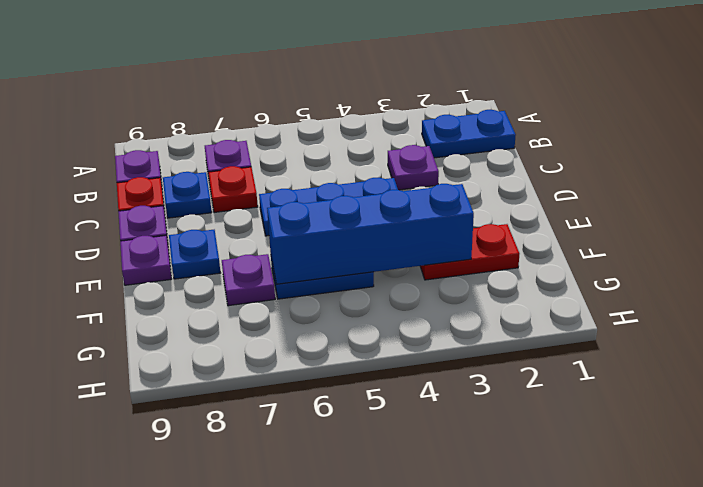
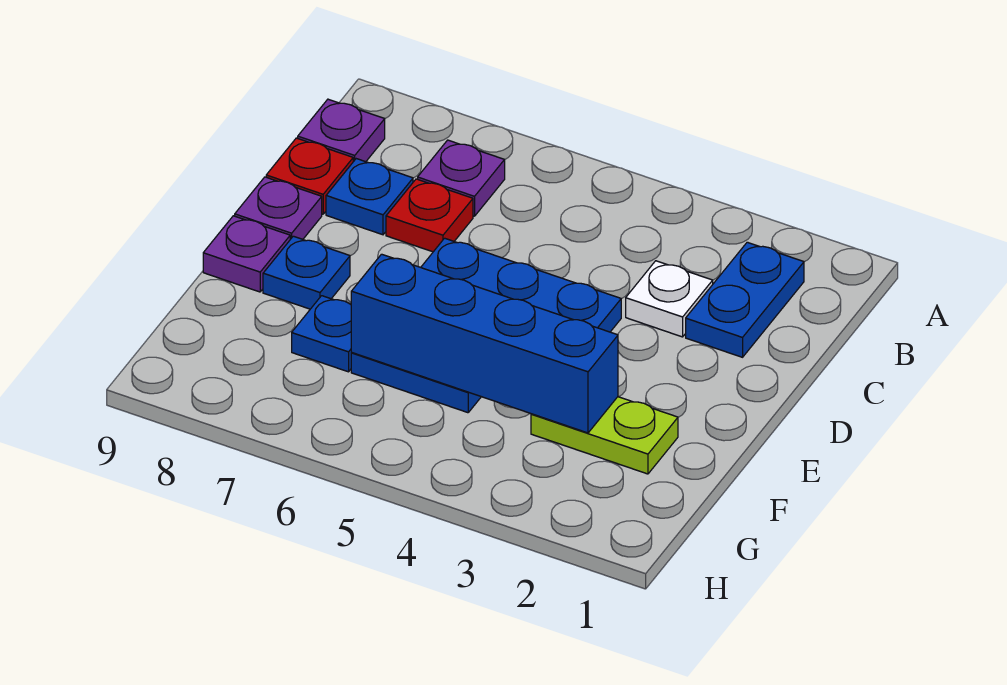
blue plate B1:B2 level 1 -> blue plate B2:C2 level 1
purple plate C3 level 1 -> white plate C3 level 1
red plate F2:F3 level 1 -> lime plate F2:F3 level 1
purple plate F7 level 1 -> blue plate F7 level 1

